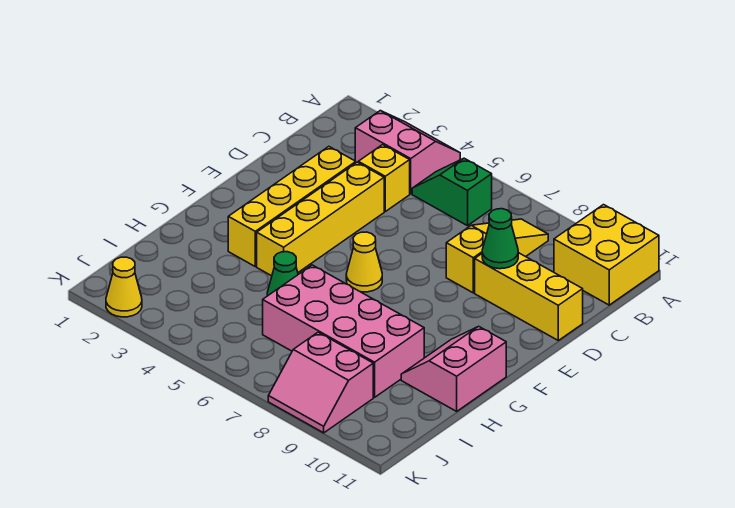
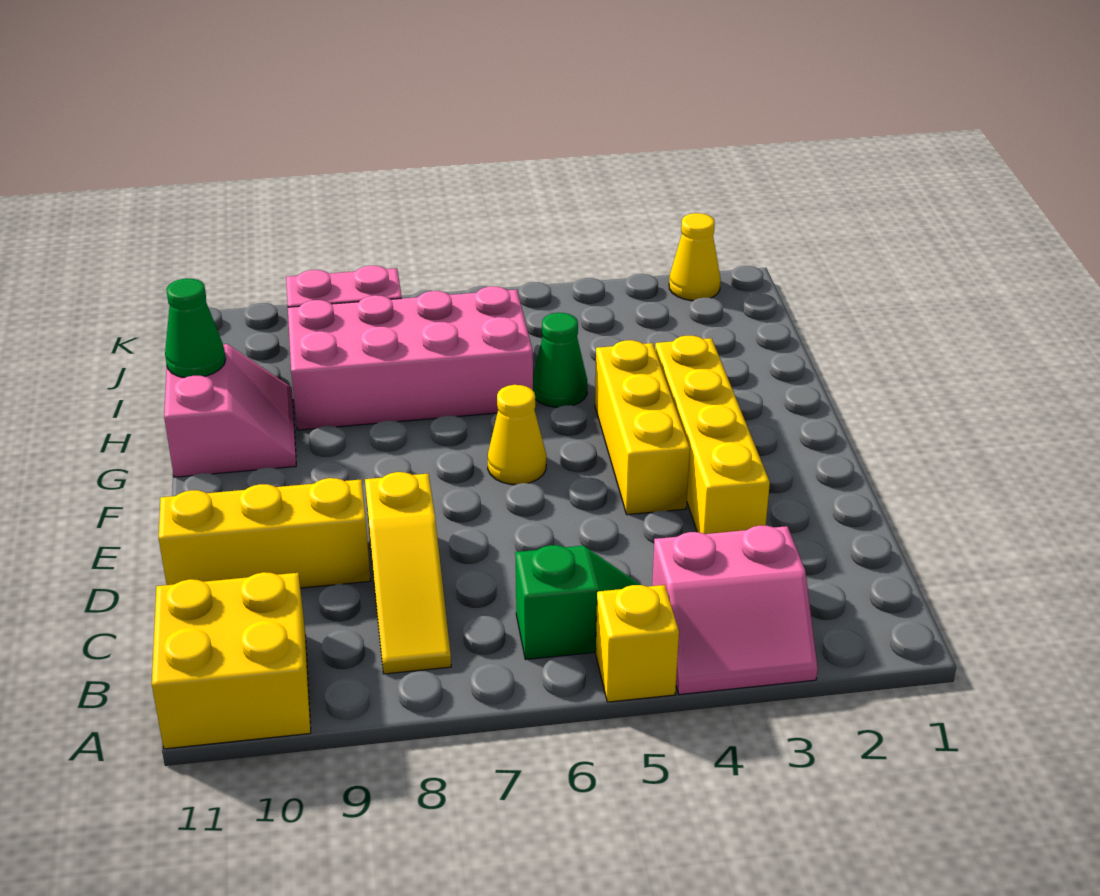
yellow brick C4 level 1 -> yellow brick A5 level 1
yellow brick D4:G4 level 1 -> yellow brick E4:G4 level 1
green cone D9 level 2 -> green cone H11 level 2

